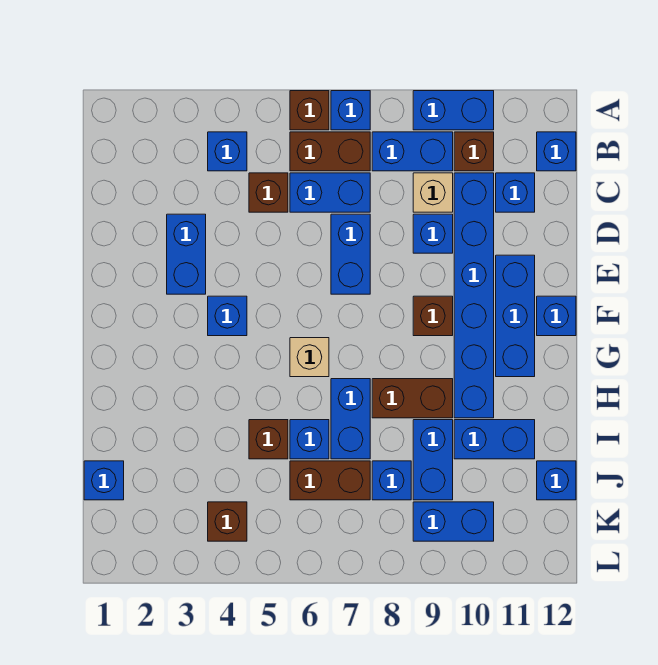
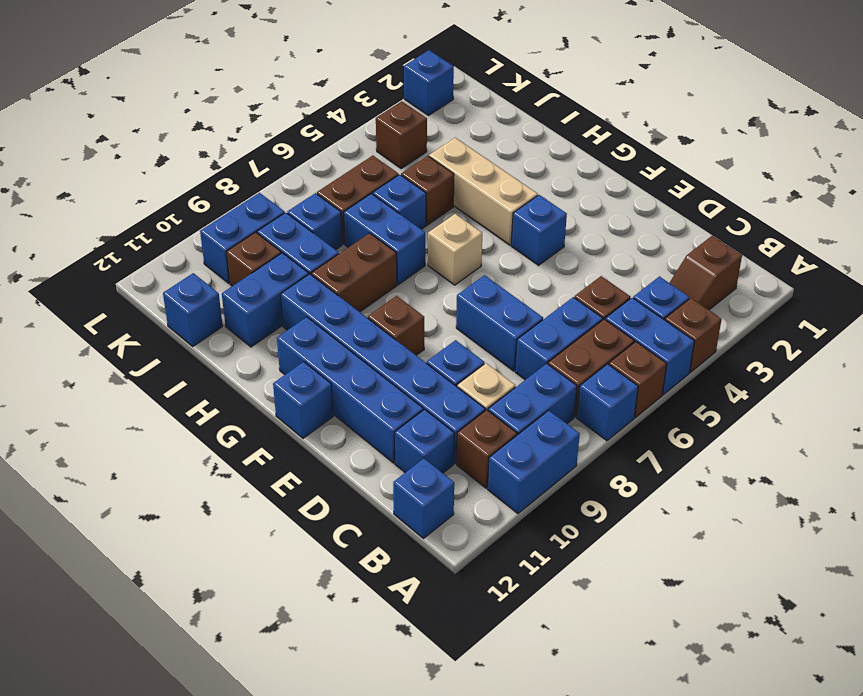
none -> brown brick A4 level 1
none -> brown slope B2:B3 level 1 top 2
blue brick D3:E3 level 1 -> blue brick A5:B5 level 1
blue brick E11:G11 level 1 -> blue brick D11:G11 level 1
none -> tan brick G4:I4 level 1
blue brick J1 level 1 -> blue brick L2 level 1
none -> brown brick J10 level 1

